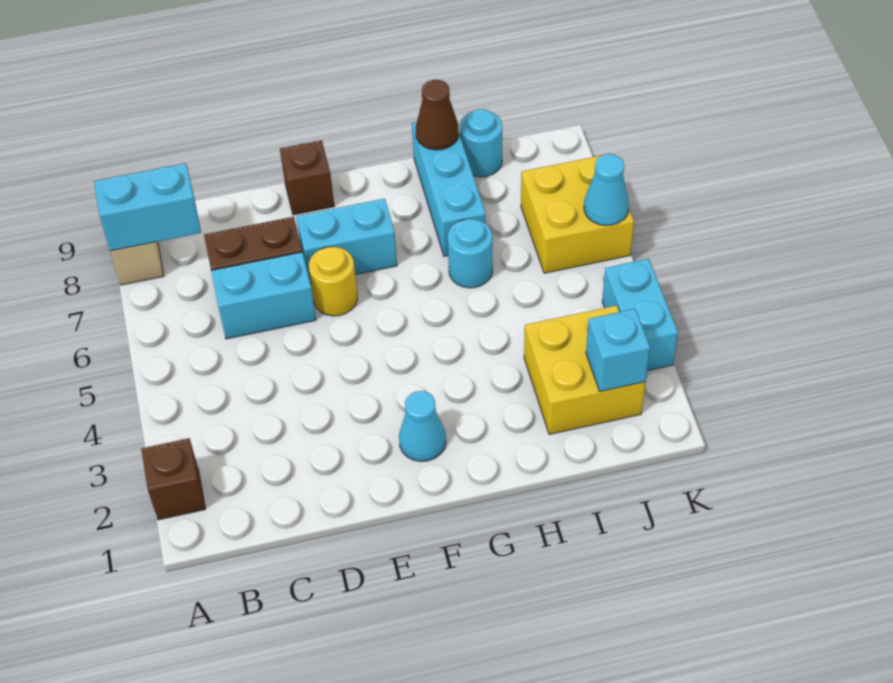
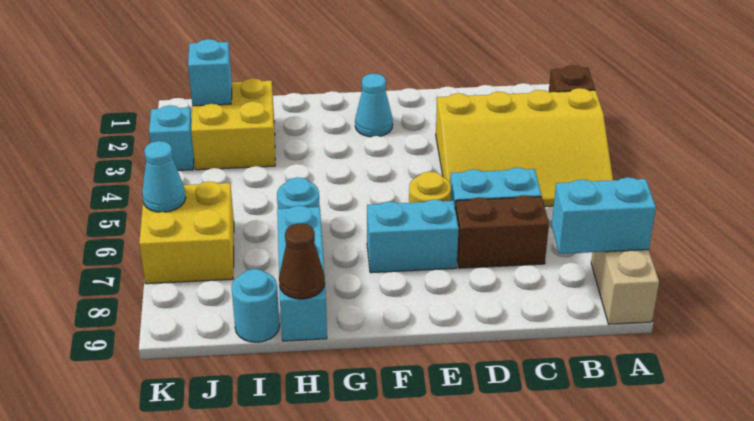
none -> yellow slope A3:D5 level 1 top 3
brown brick E9 level 1 -> none
cyan brick K3:K4 level 1 -> cyan brick K3 level 1

